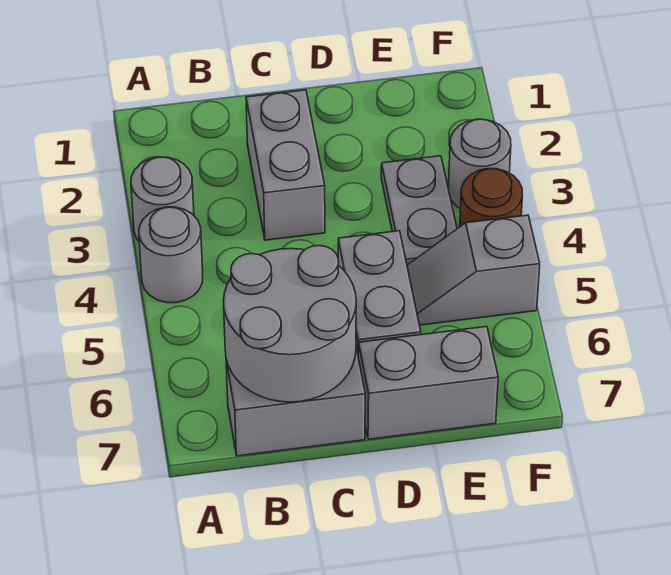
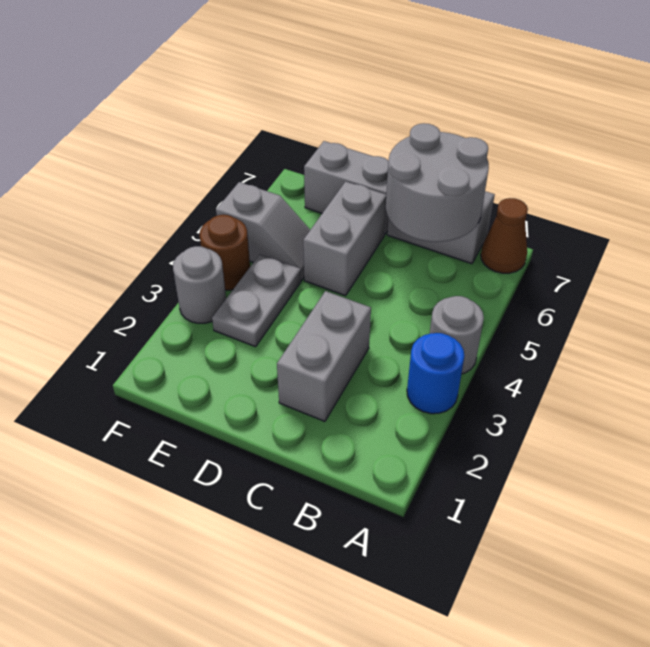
grey round brick A3 level 1 -> blue round brick A3 level 1
none -> brown cone A7 level 1

